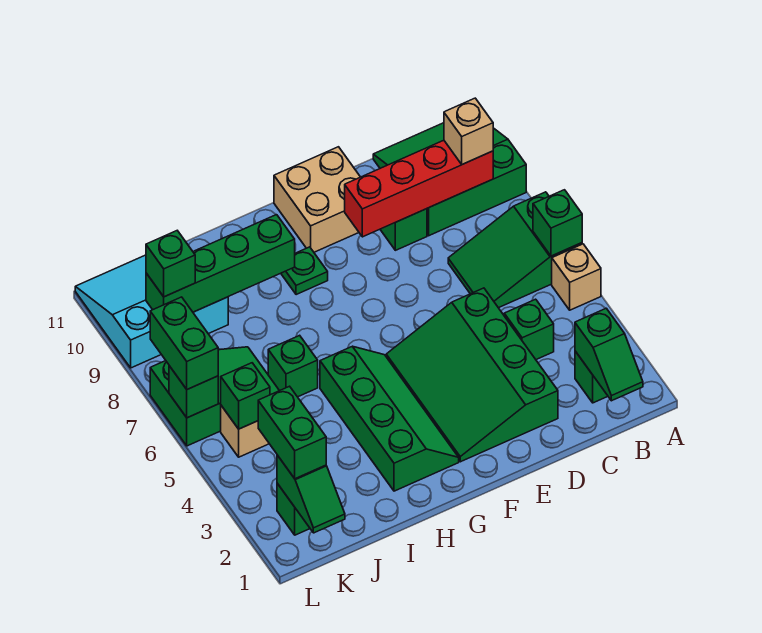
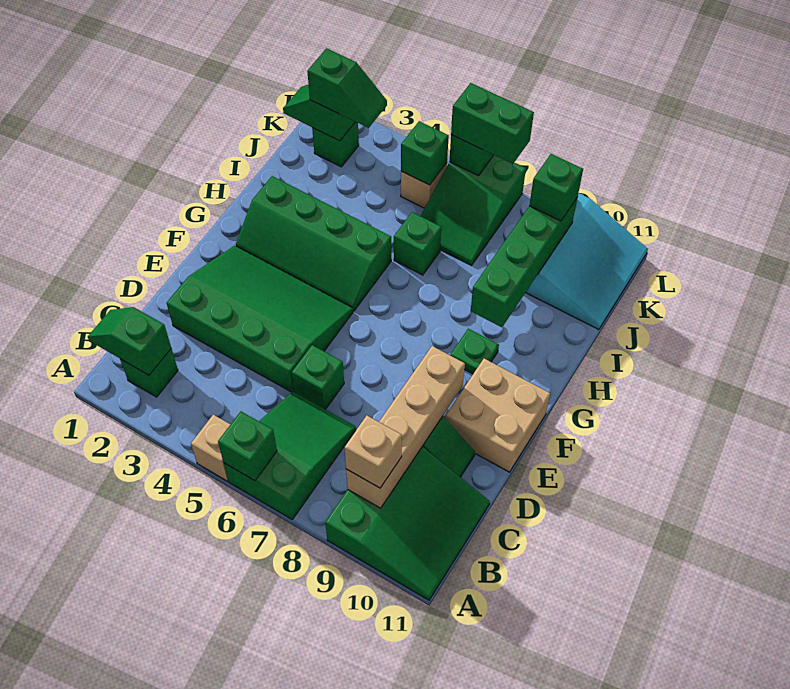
red brick B9:E9 level 2 -> tan brick B9:E9 level 2
green brick C4 level 1 -> green brick D6 level 1
green brick K2:K3 level 3 -> green slope K2:K3 level 3 top 2

